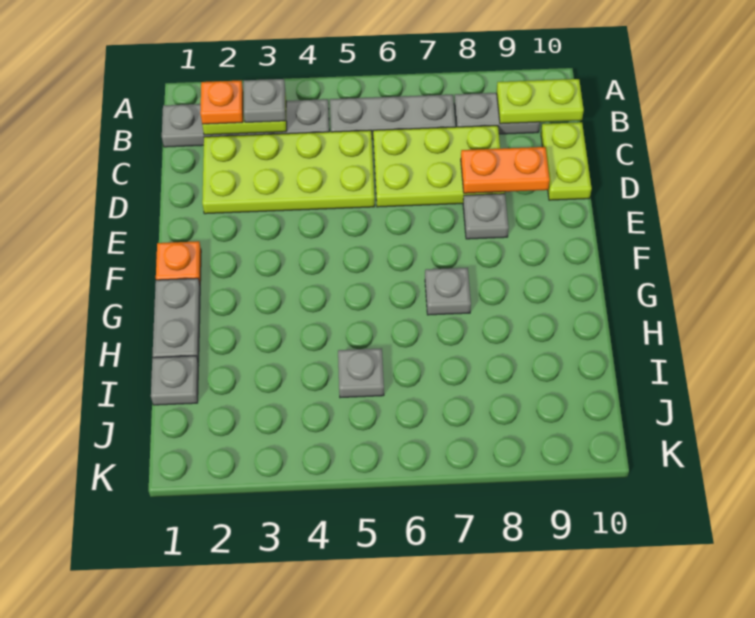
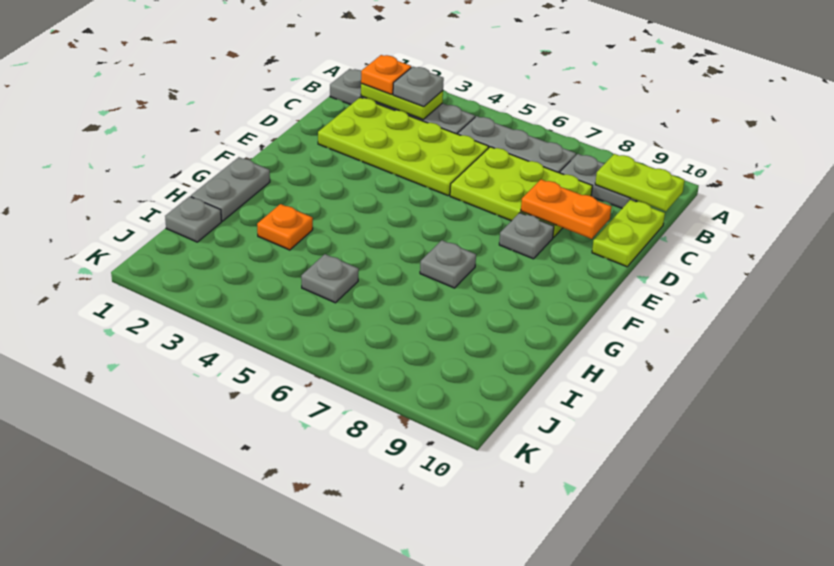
orange plate F1 level 1 -> orange plate H3 level 1

